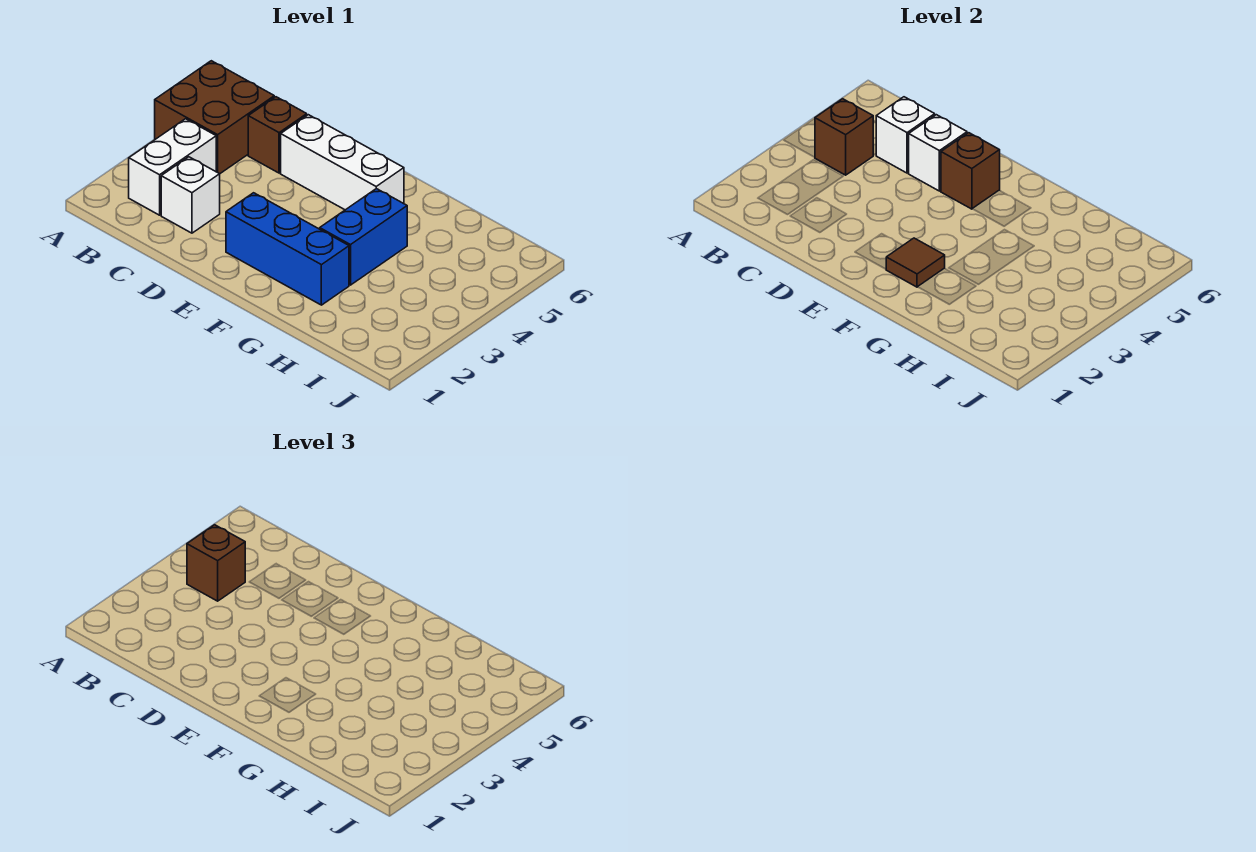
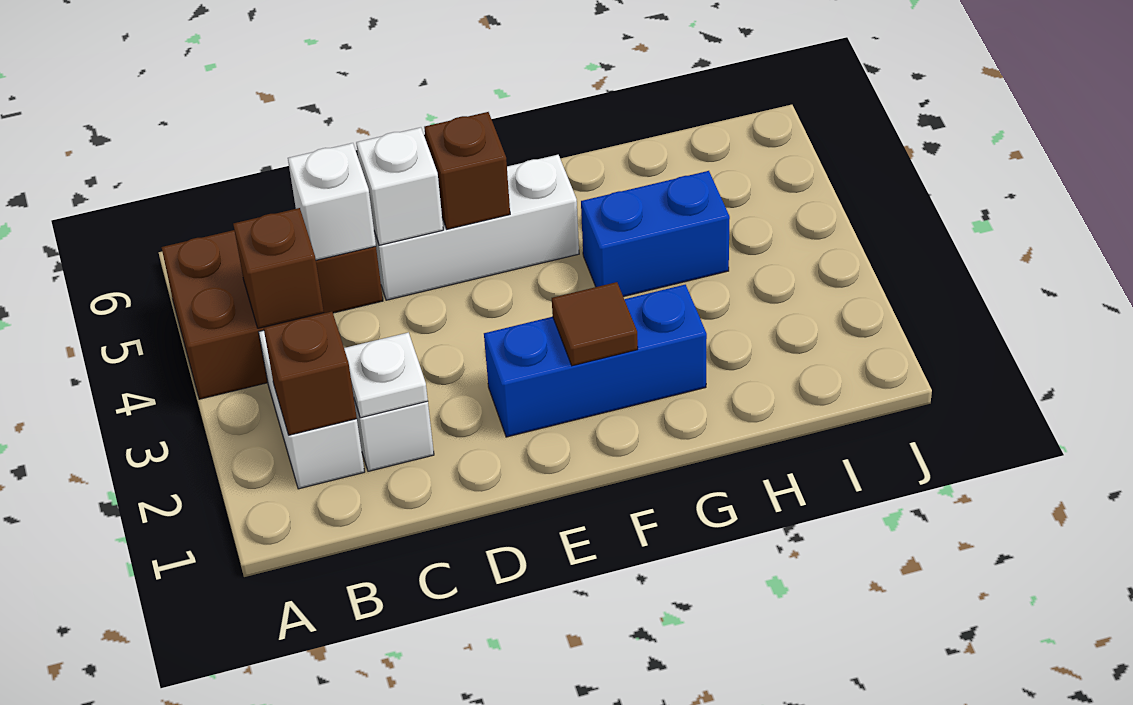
brown brick B4 level 3 -> brown brick B2 level 2
none -> white plate C2 level 2
blue brick G3:G4 level 1 -> blue brick G4:H4 level 1

